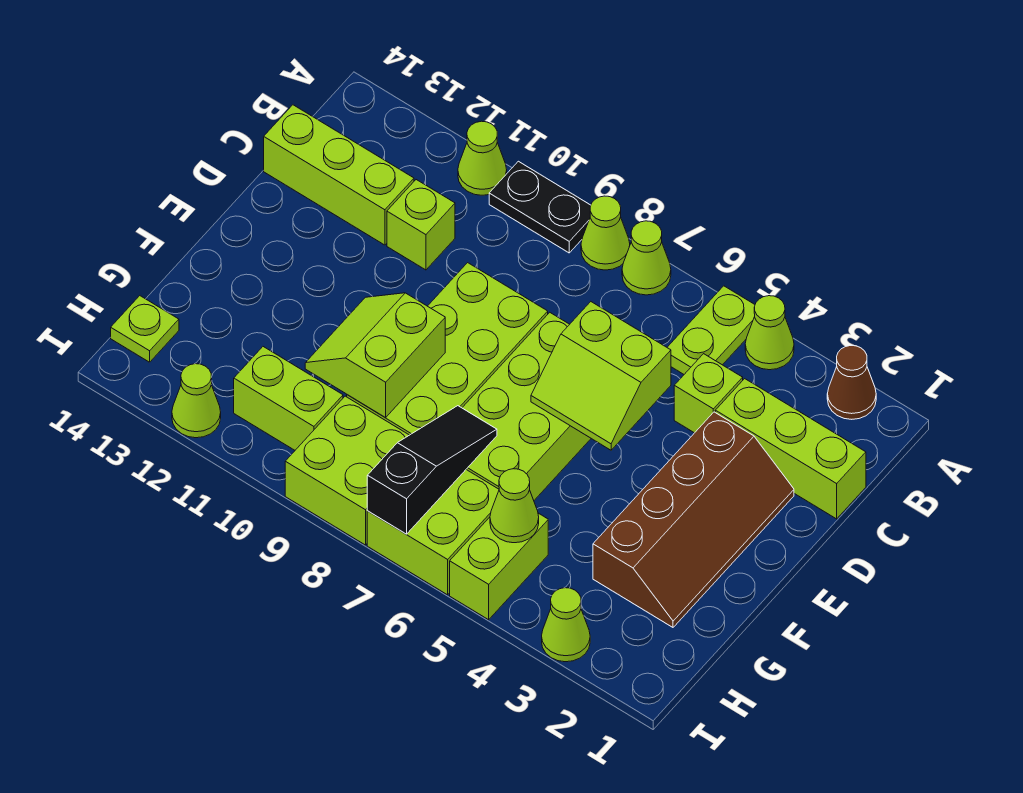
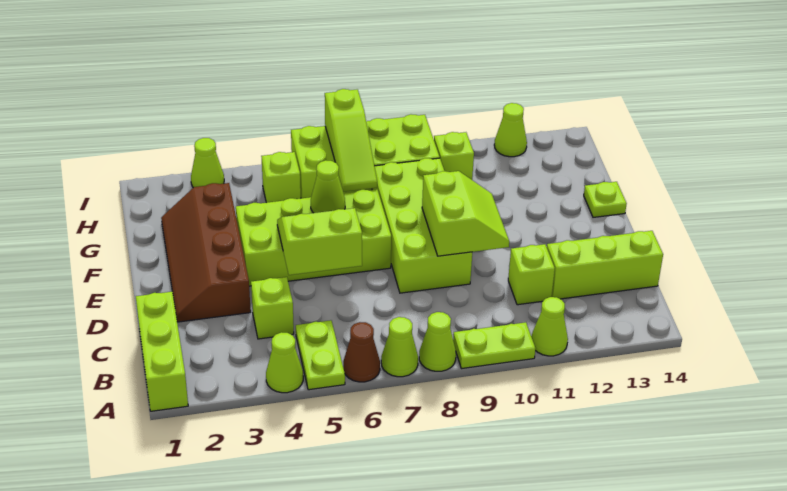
brown cone A2 level 1 -> brown cone A6 level 1
black plate A9:A10 level 1 -> lime plate A9:A10 level 1
lime brick C1:C3 level 1 -> lime brick A1:C1 level 1
lime brick D6:G7 level 1 -> lime brick E4:F7 level 1
lime slope F9:G10 level 2 top 9 -> lime slope D9:E10 level 2 top 9
black slope G7:I7 level 2 top I -> lime slope G7:I7 level 2 top I
lime brick H5:I5 level 1 -> lime brick H5 level 1
lime cone H5 level 2 -> lime cone F6 level 2
lime brick H10:H11 level 1 -> lime brick H10 level 1
lime plate H14 level 1 -> lime plate F14 level 1

